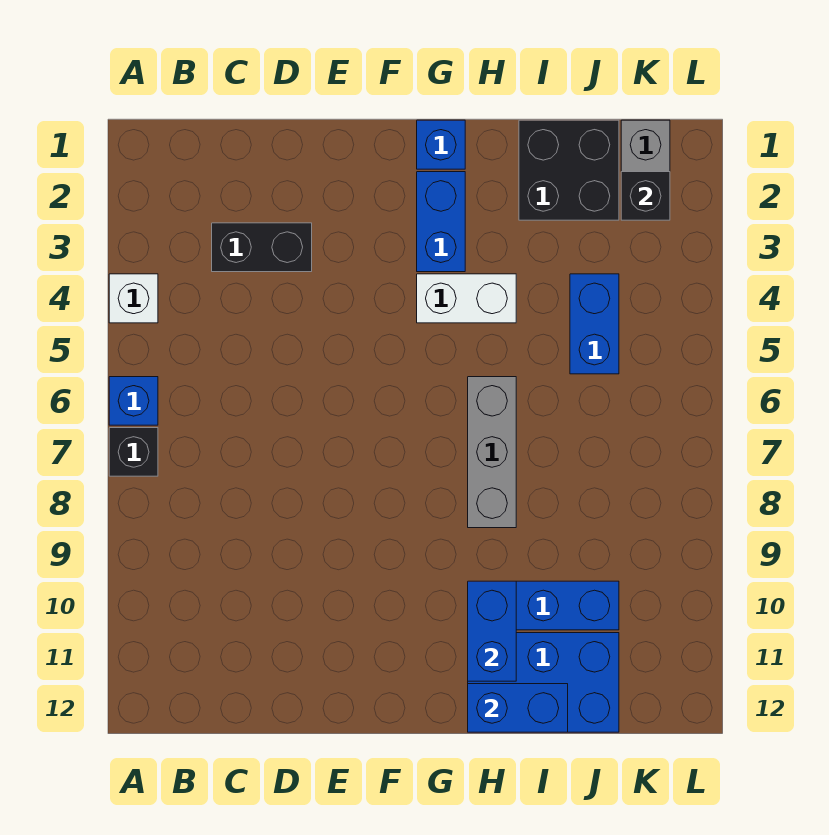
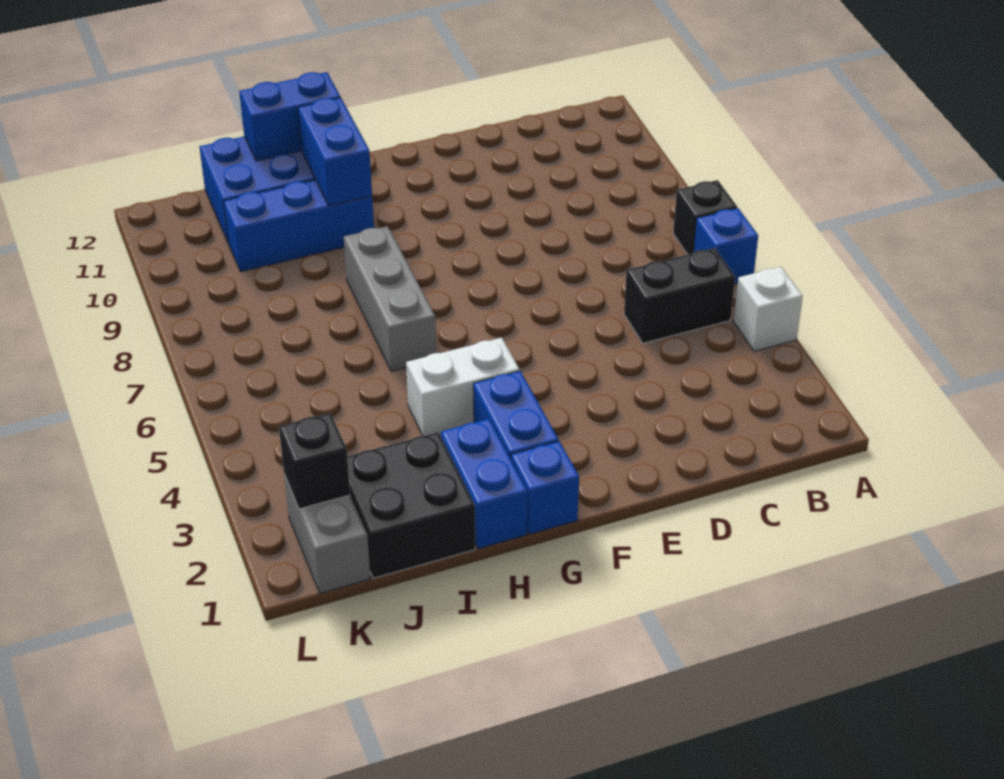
black brick C3:D3 level 1 -> black brick B5:C5 level 1
blue brick J4:J5 level 1 -> blue brick H1:H2 level 1

